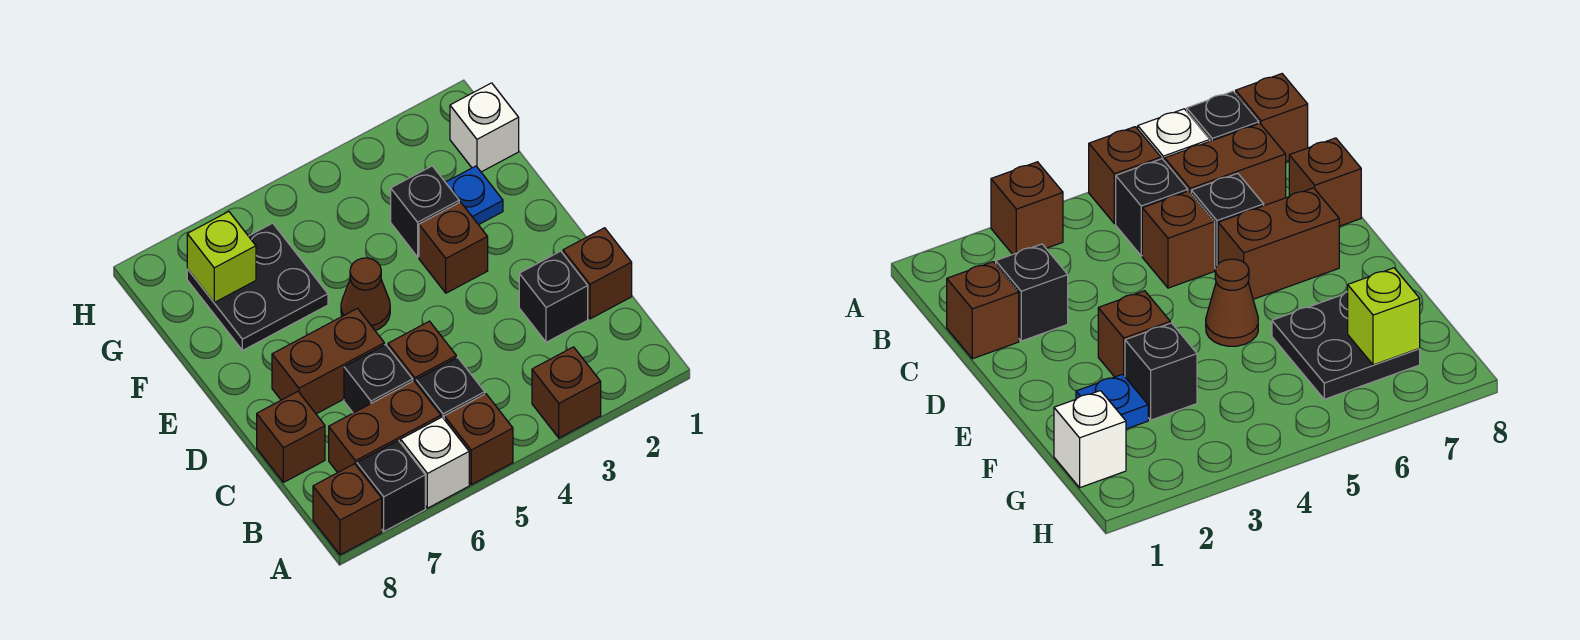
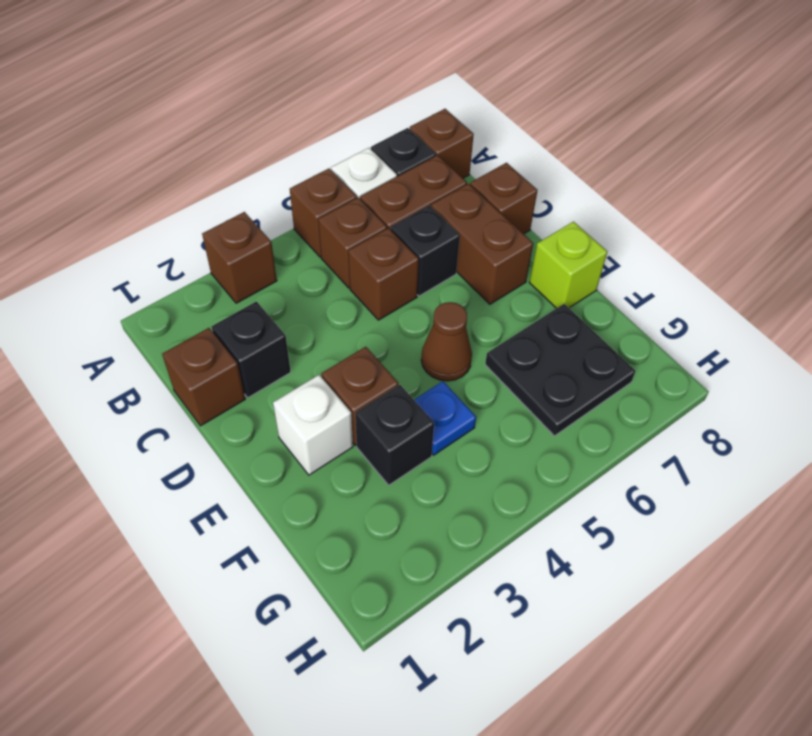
black brick B5 level 1 -> brown brick B5 level 1
brown brick D6:D7 level 1 -> brown brick C7:D7 level 1
blue plate F2 level 1 -> blue plate F4 level 1
white brick G1 level 1 -> white brick E2 level 1
lime brick G7 level 2 -> lime brick E8 level 1

